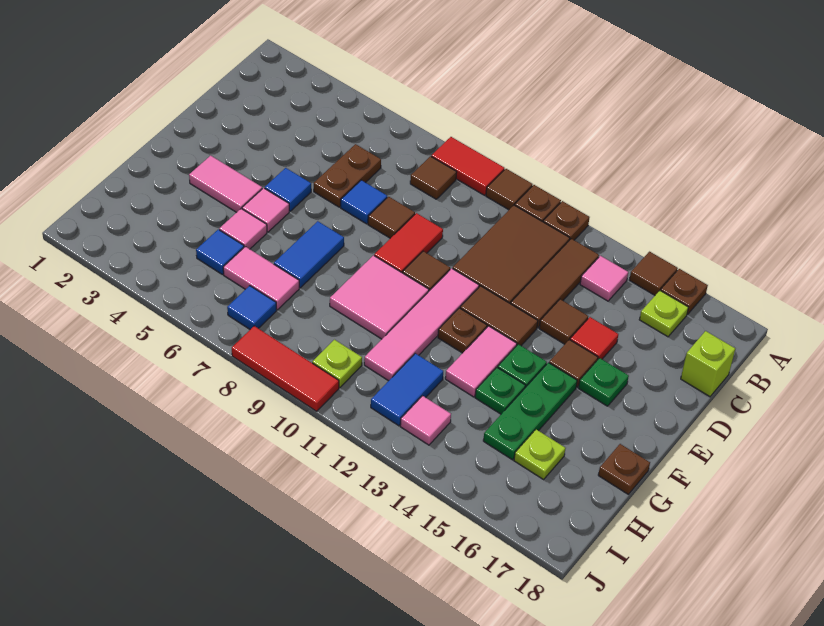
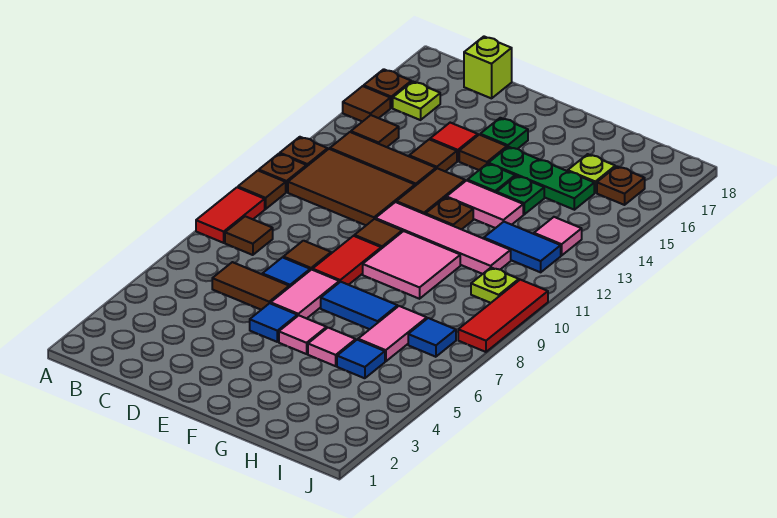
pink tile B14 level 1 -> brown tile B14 level 1
brown plate C6:D6 level 1 -> brown tile C6:D6 level 1
red tile D9:E9 level 1 -> red tile E8:E9 level 1
pink tile F3:F4 level 1 -> pink tile E6:E7 level 1
brown plate G18 level 1 -> brown plate I16 level 1

